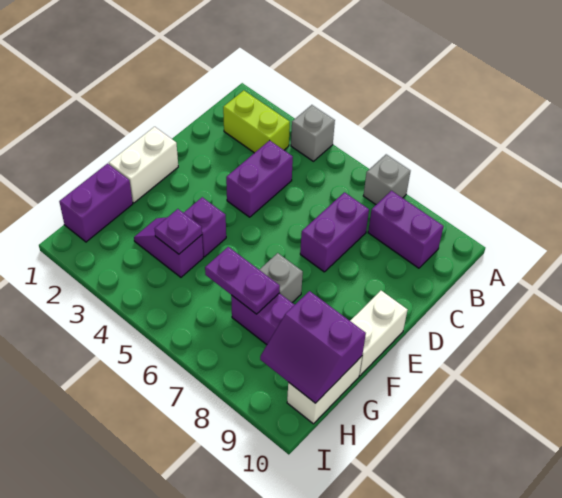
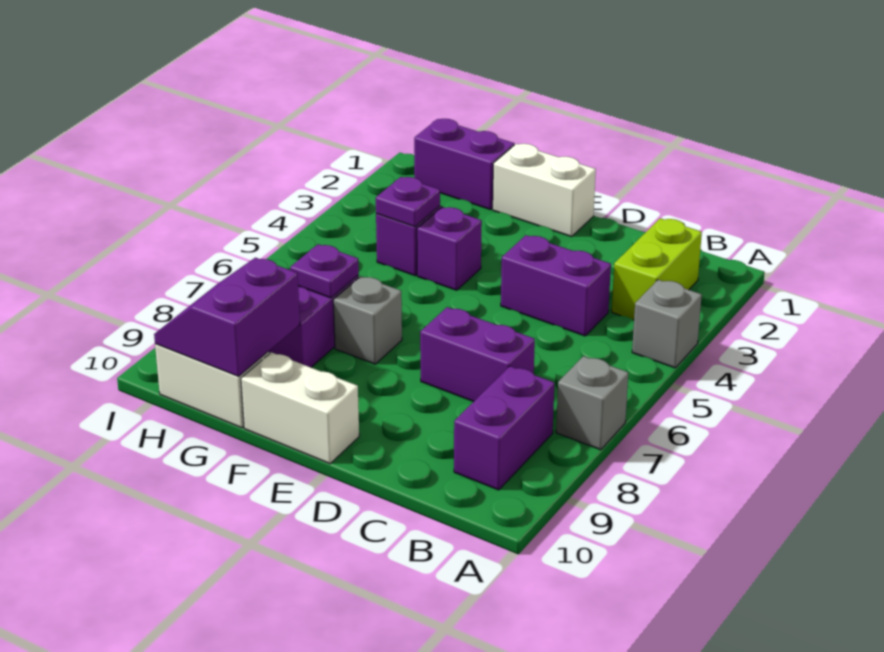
purple plate G6:G7 level 2 -> purple plate G7 level 2

